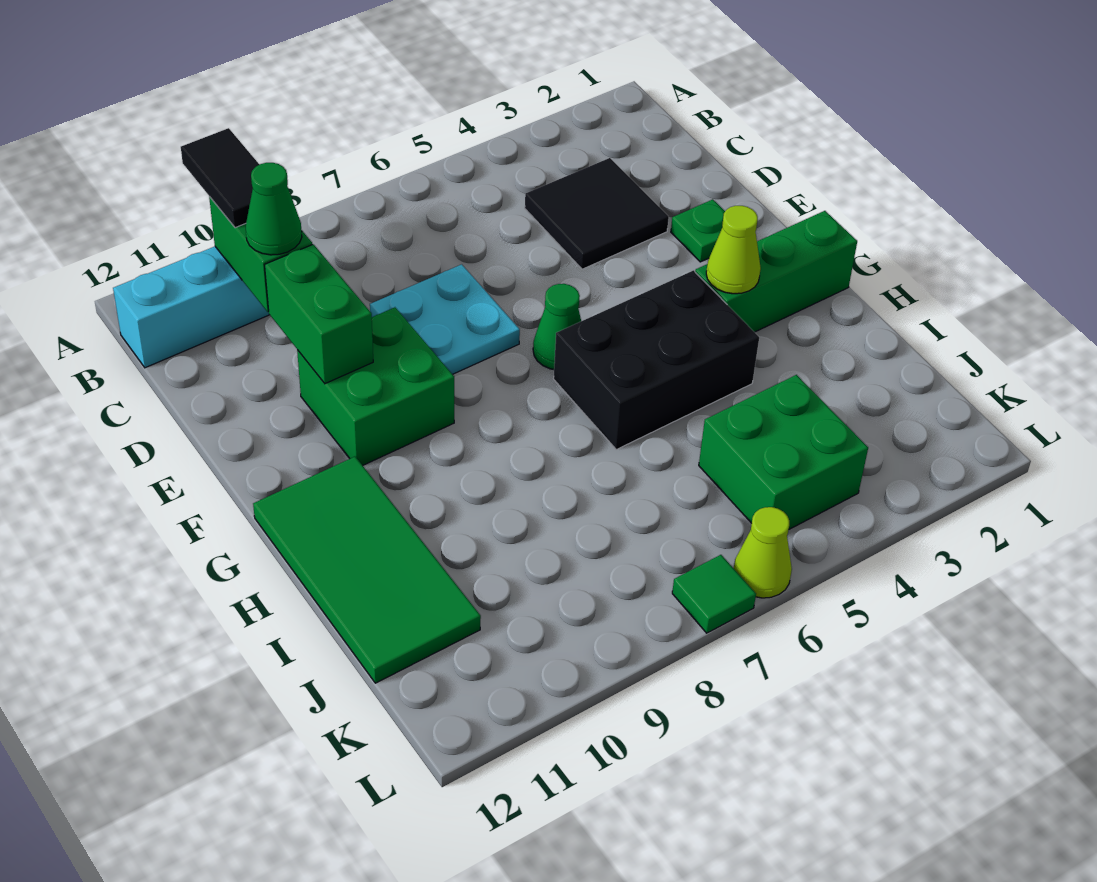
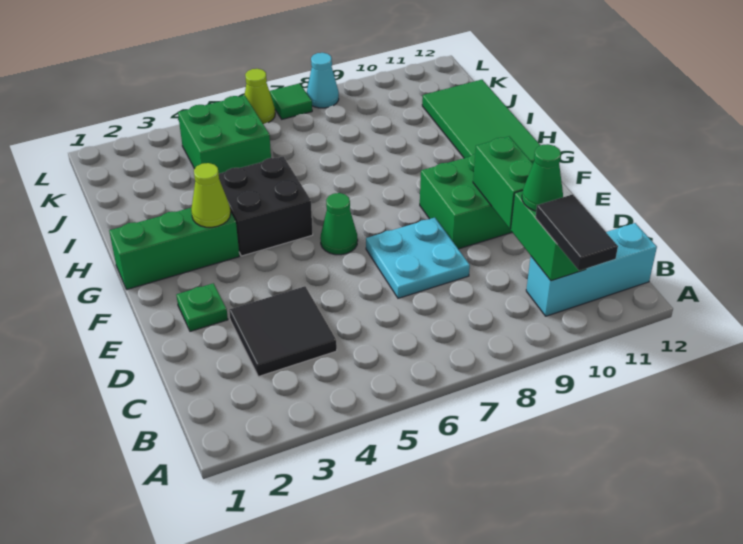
black brick G4:H6 level 1 -> black brick G4:H5 level 1
none -> cyan cone L8 level 1

